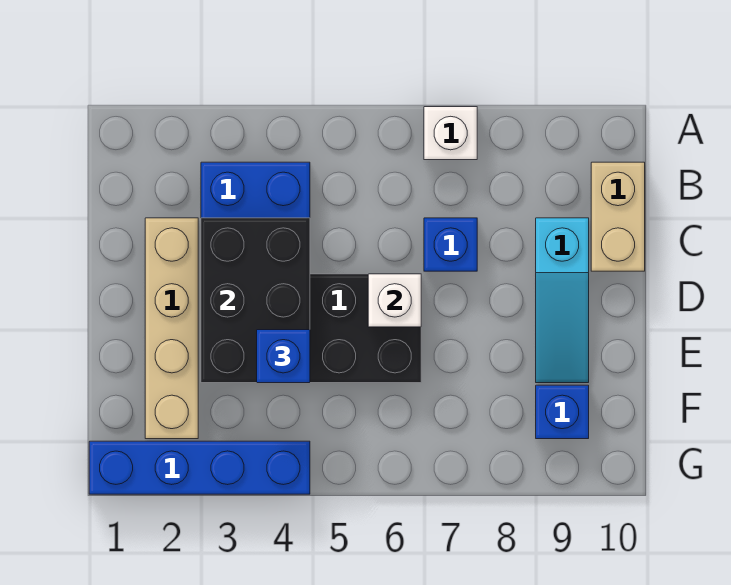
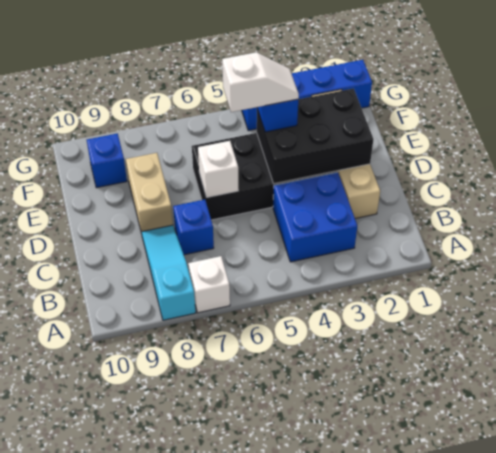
tan brick B10:C10 level 1 -> tan brick D8:E8 level 1
black brick C3:E4 level 2 -> black brick D2:E4 level 2
cyan slope C9:E9 level 1 top C -> cyan slope A8:C8 level 1 top A
none -> white slope E4:E5 level 4 top 5

